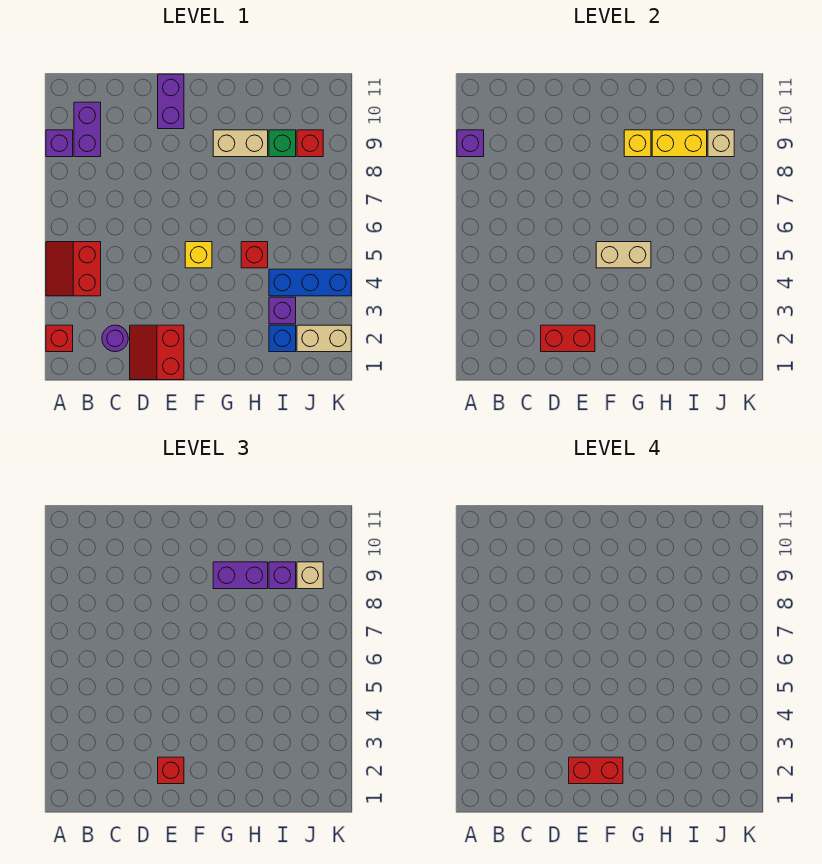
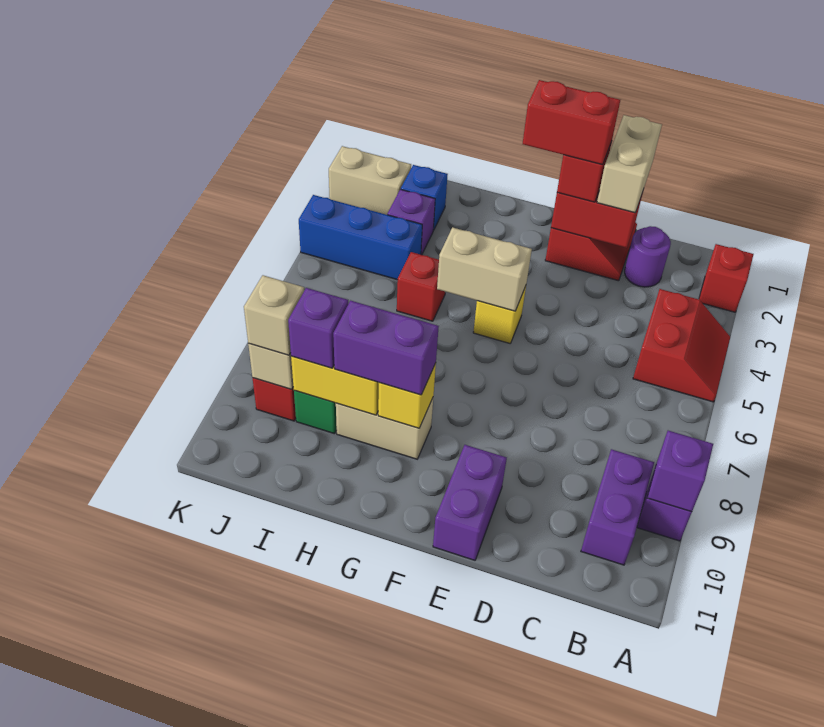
none -> tan brick D1:D2 level 3

